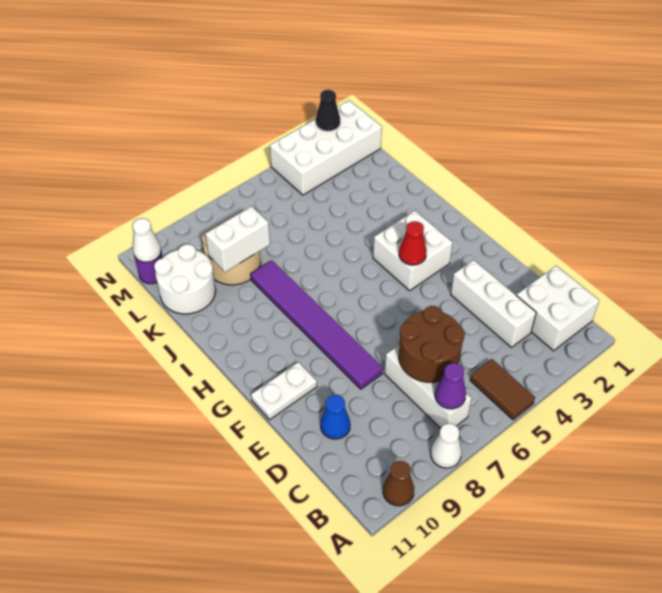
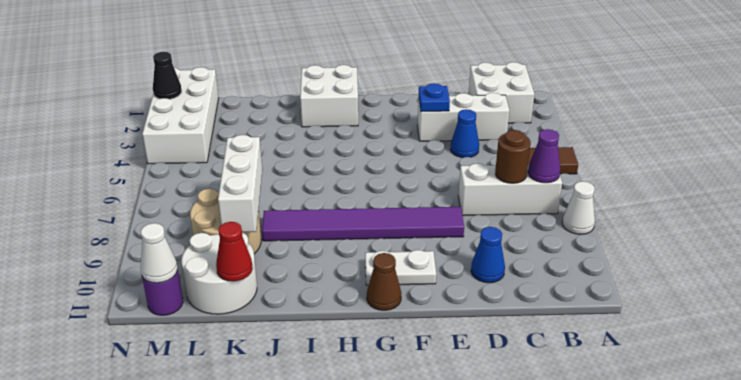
brown cone A10 level 1 -> brown cone G11 level 1
brown round brick C6:D7 level 2 -> brown round brick C7 level 2
none -> blue cone D4 level 1
none -> blue plate E3 level 2
white plate F10:F11 level 1 -> white plate F10:G10 level 1
white brick G3:H4 level 1 -> white brick H1:I2 level 1
red cone G4 level 2 -> red cone K11 level 2
white brick K8:K9 level 2 -> white brick K7:K9 level 2

